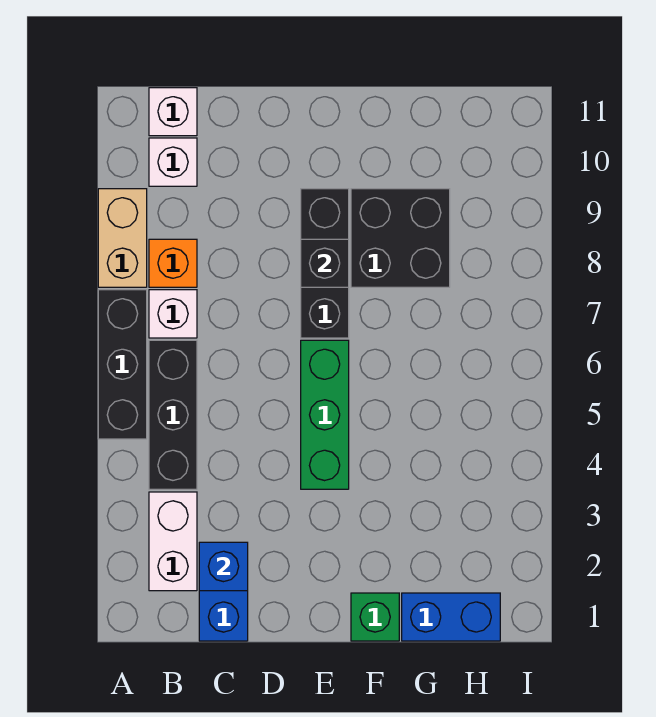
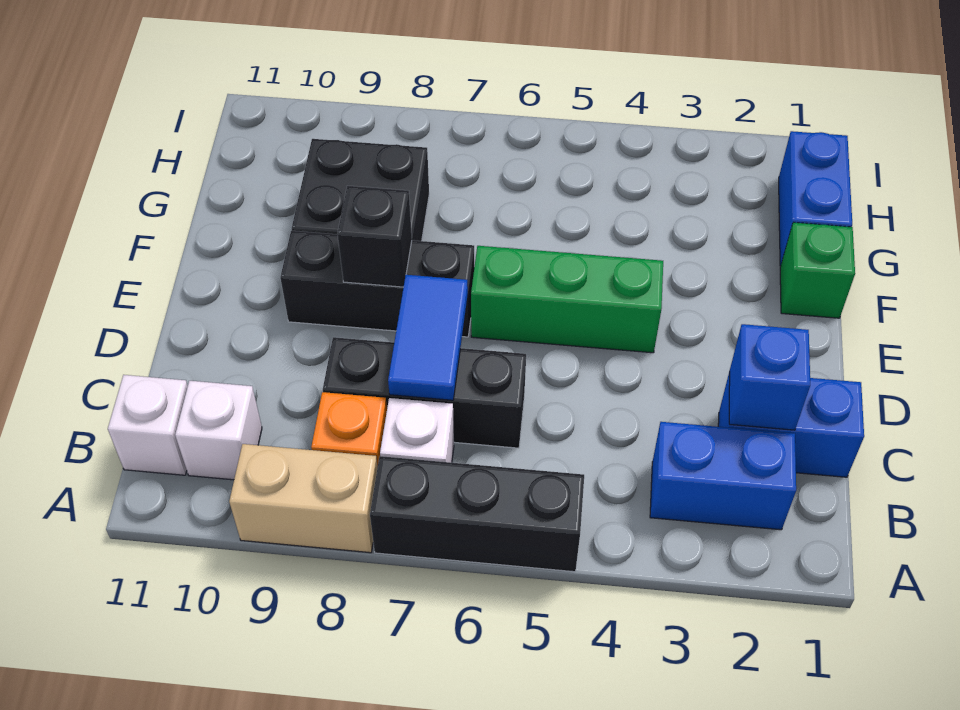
white brick B2:B3 level 1 -> blue brick B2:B3 level 1
black brick B4:B6 level 1 -> black brick C6:C8 level 1
none -> blue tile C7:D7 level 2

